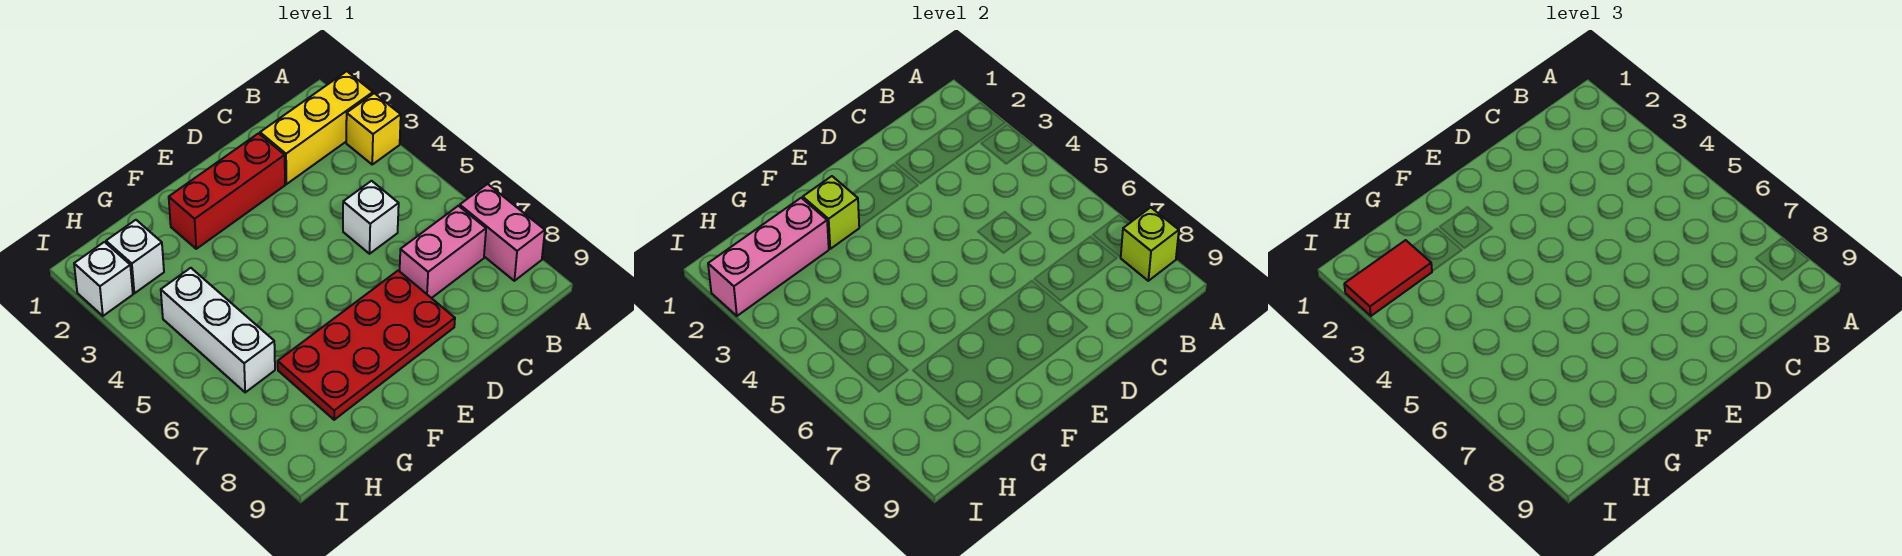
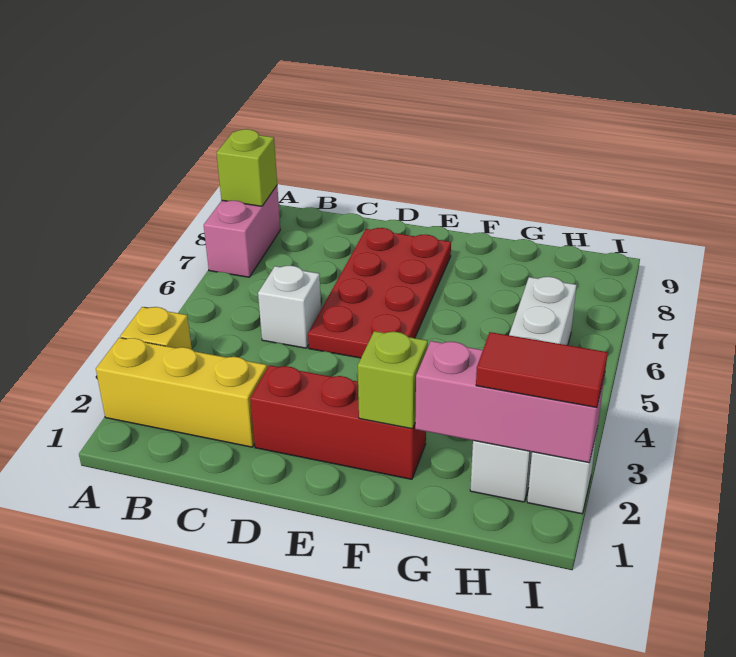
pink brick B7:C7 level 1 -> none
red plate D7:G8 level 1 -> red plate D5:E8 level 1

